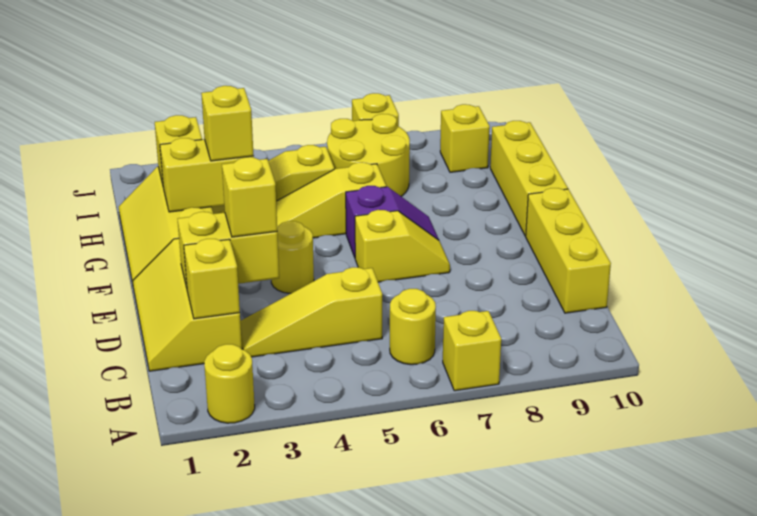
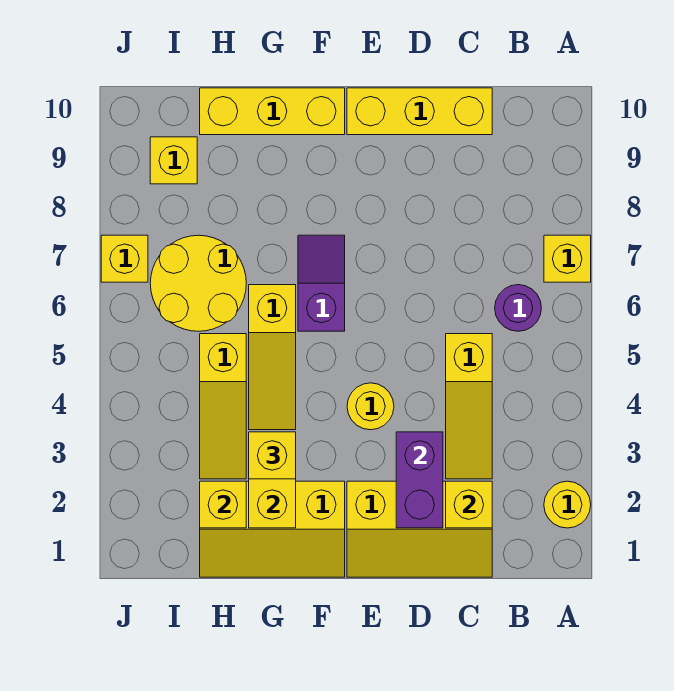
yellow round brick B6 level 1 -> purple round brick B6 level 1
yellow brick D2:D3 level 2 -> purple brick D2:D3 level 2
yellow brick D3 level 3 -> none
yellow slope E6:E7 level 1 top 6 -> none

